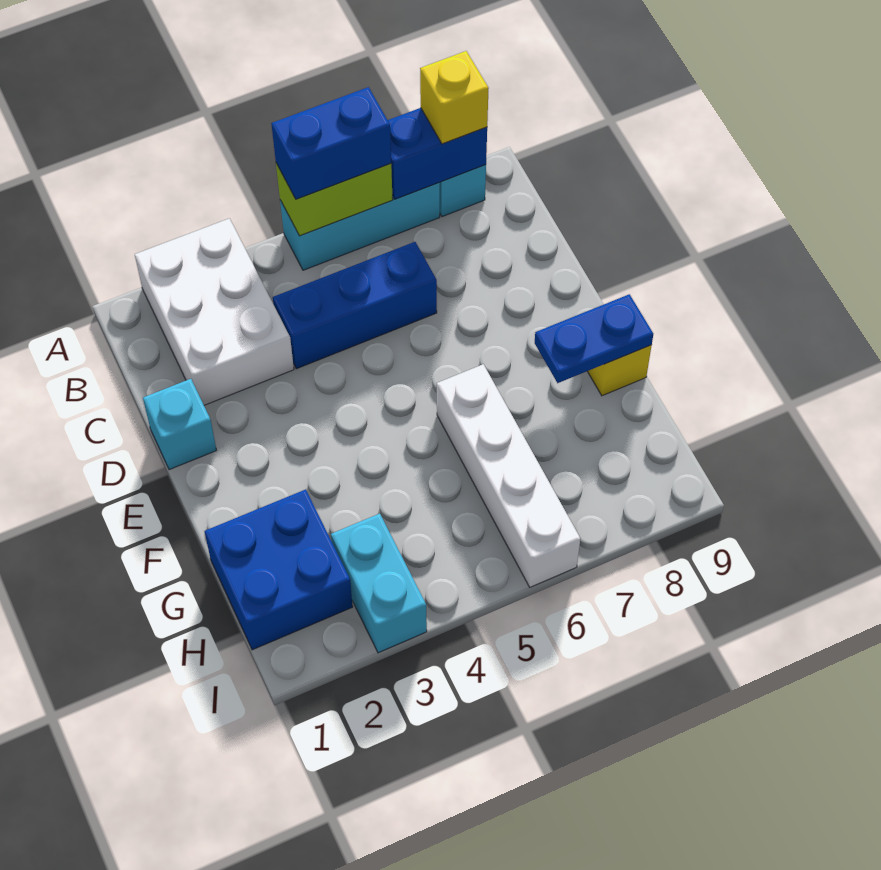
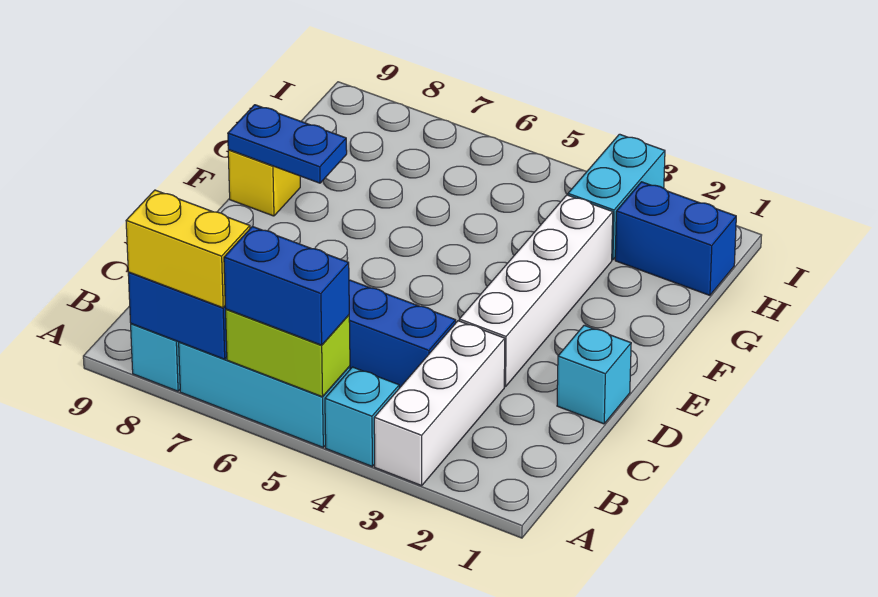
white brick A2:C3 level 1 -> white brick A3:C3 level 1
none -> cyan brick A4 level 1
yellow brick A8 level 3 -> yellow brick A7:A8 level 3
white brick F6:I6 level 1 -> white brick D3:G3 level 1
blue brick G1:H2 level 1 -> blue brick H1:H2 level 1

